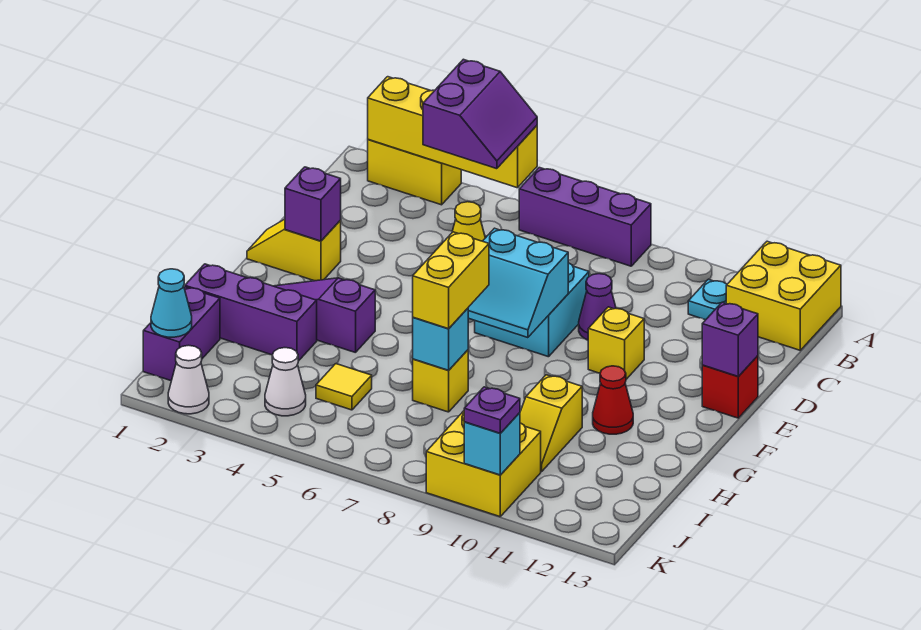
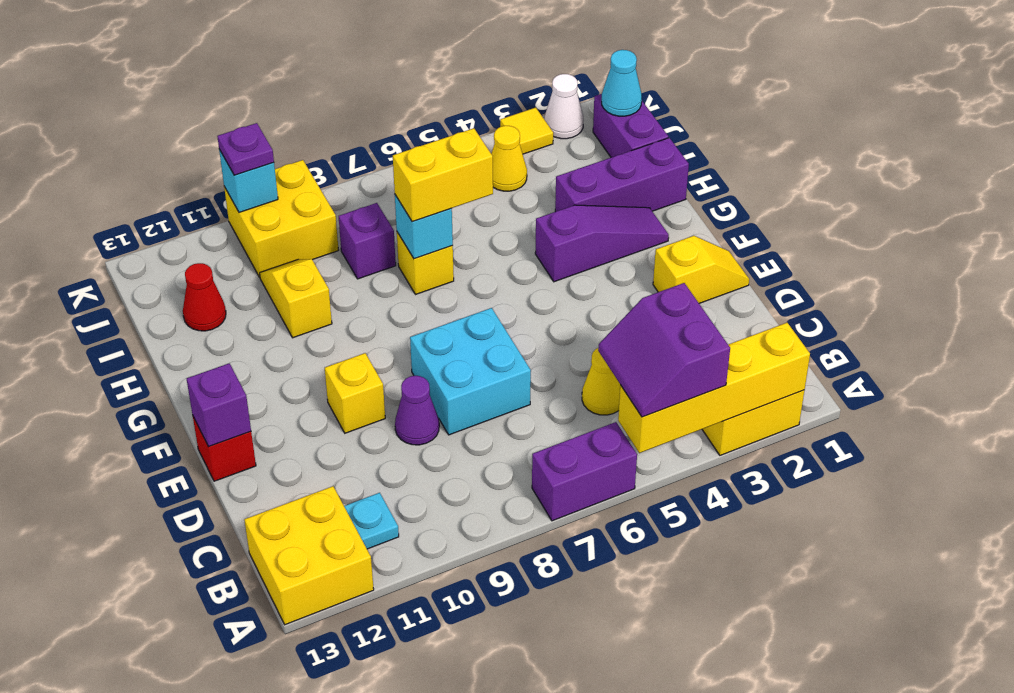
purple brick A6:A8 level 1 -> purple brick A6:A7 level 1
purple brick E2 level 2 -> purple brick I8 level 1
cyan slope E7:F8 level 2 top E -> none
yellow brick G7:H7 level 3 -> yellow brick H6:H7 level 3
red cone G11 level 1 -> red cone I12 level 1
yellow tile I5 level 1 -> yellow tile K3 level 1
white cone J4 level 1 -> yellow cone J4 level 1

